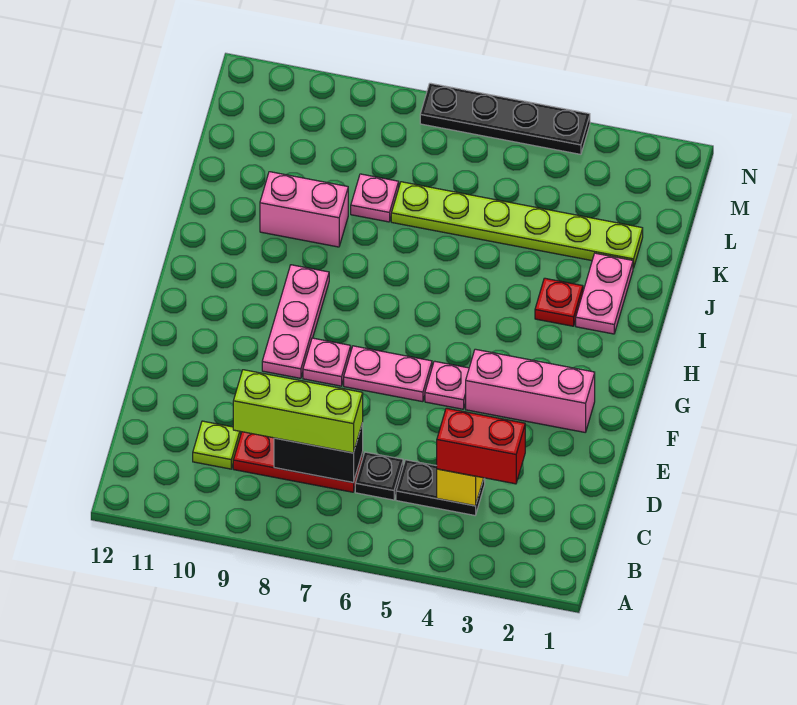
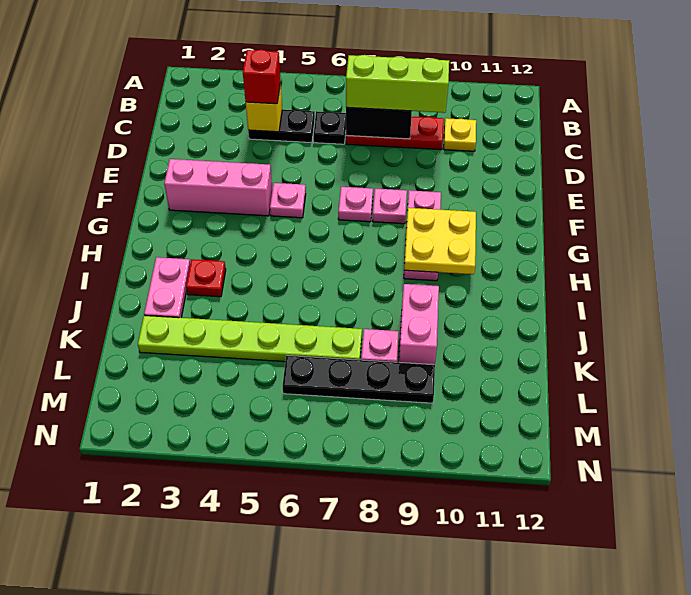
red brick C3:C4 level 3 -> red brick C4 level 3
lime plate C10 level 1 -> yellow plate C10 level 1
pink plate F6:F7 level 1 -> pink plate F7 level 1
none -> yellow plate G9:H10 level 2
pink brick J9:J10 level 1 -> pink brick J9:K9 level 1
black plate N4:N7 level 1 -> black plate L6:L9 level 1

